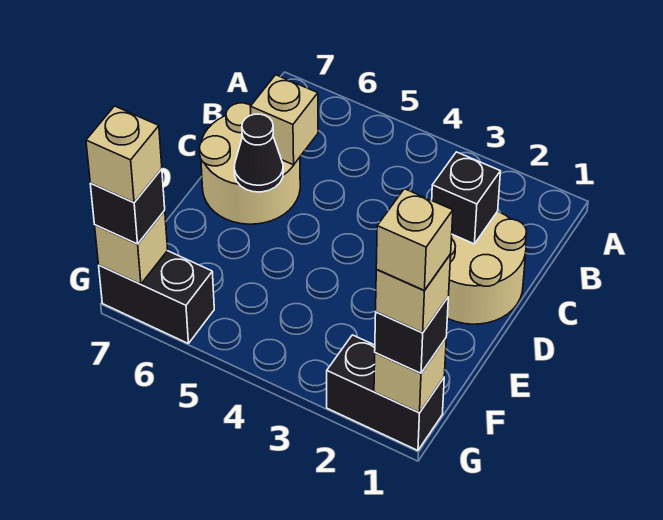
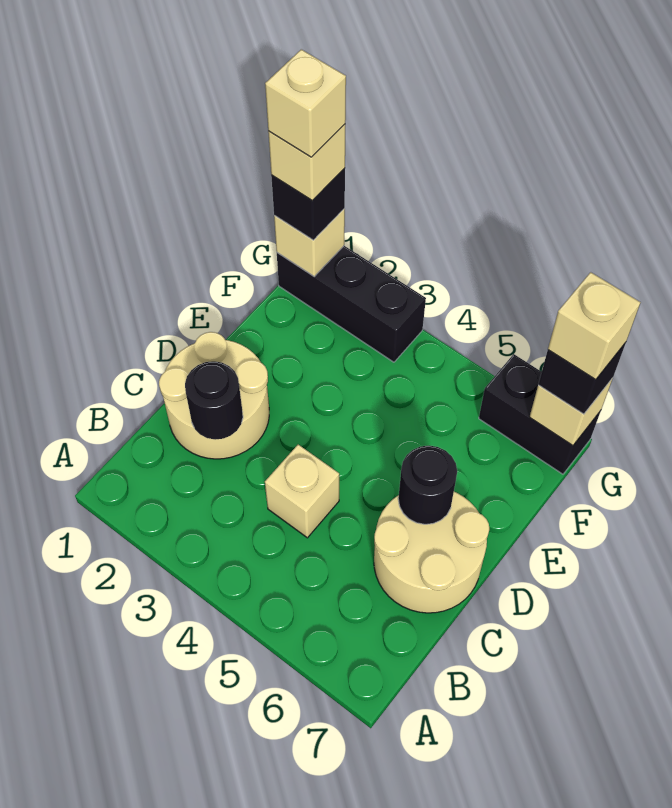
black brick C2 level 2 -> black round brick C2 level 2
tan brick C6 level 2 -> tan brick C4 level 1
black cone D6 level 2 -> black round brick D6 level 2
black brick G1:G2 level 1 -> black brick G1:G3 level 1

